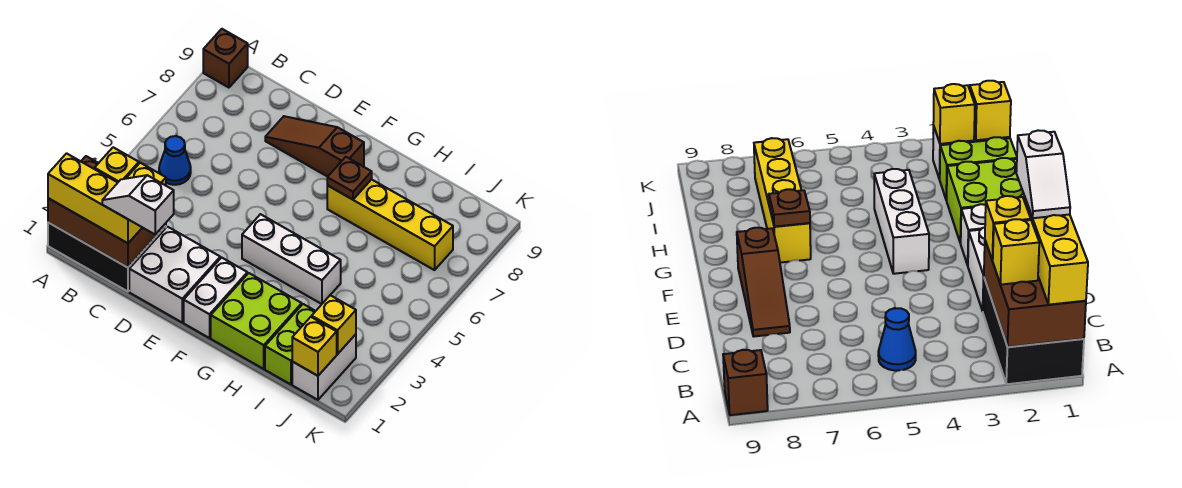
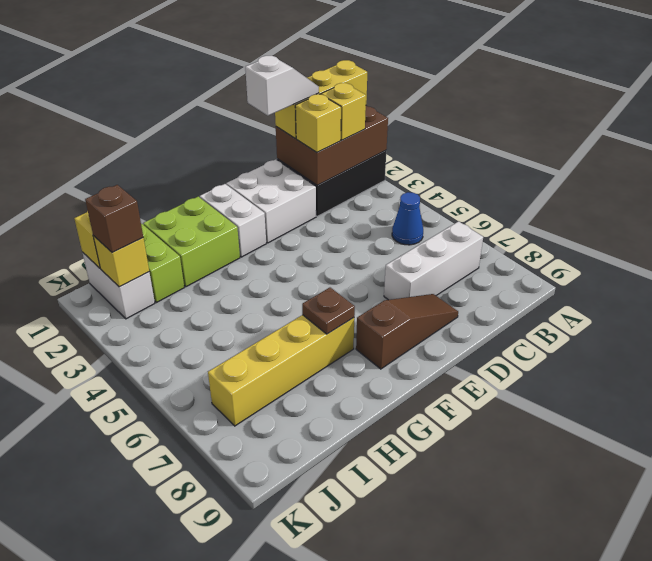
brown brick A9 level 1 -> brown brick J2 level 3
white brick F4:H4 level 1 -> white brick B7:D7 level 1

